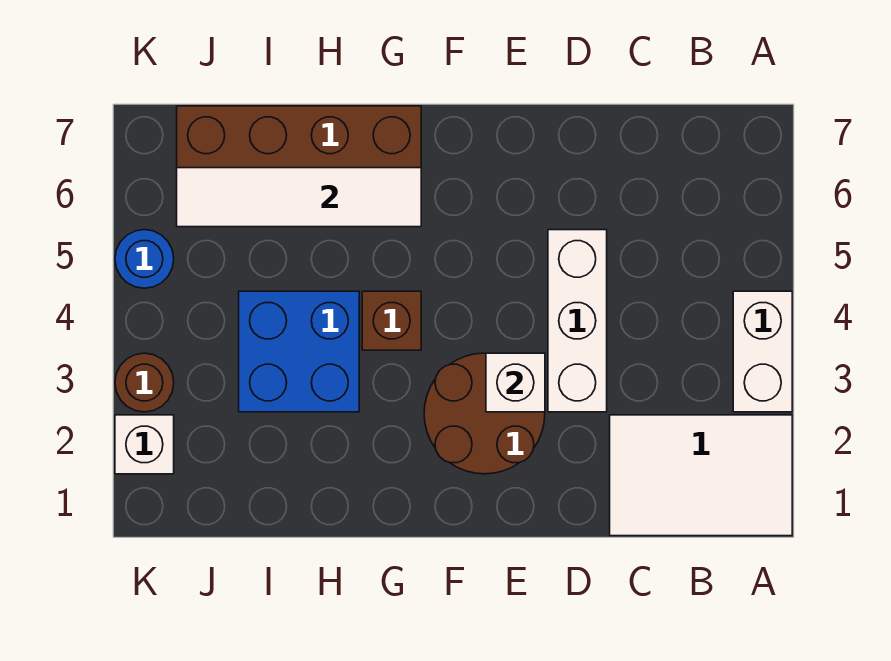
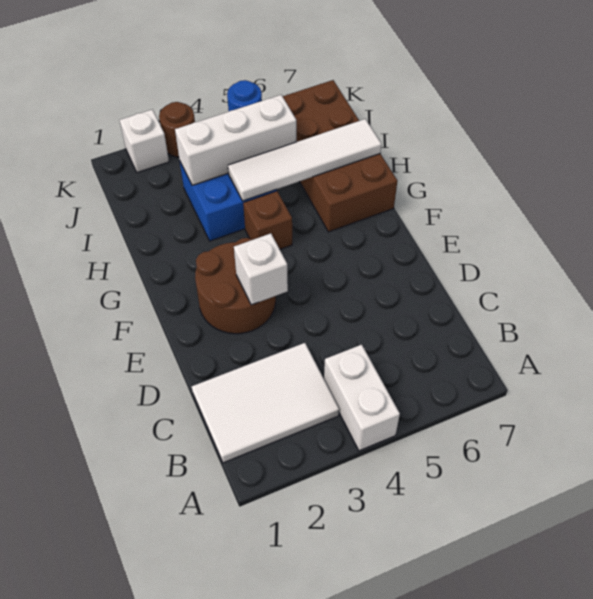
white tile A1:C2 level 1 -> white tile B1:C3 level 1
white brick A3:A4 level 1 -> white brick A4:B4 level 1
white brick D3:D5 level 1 -> white brick I3:I5 level 2
white tile G6:J6 level 2 -> white tile H4:H7 level 2

